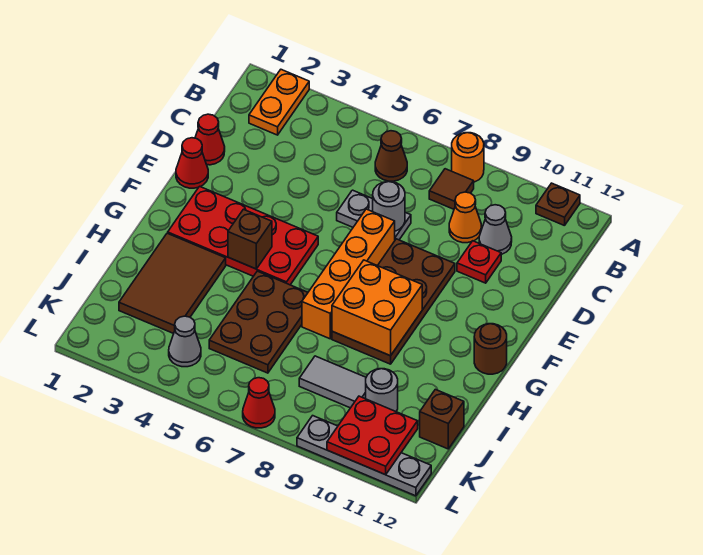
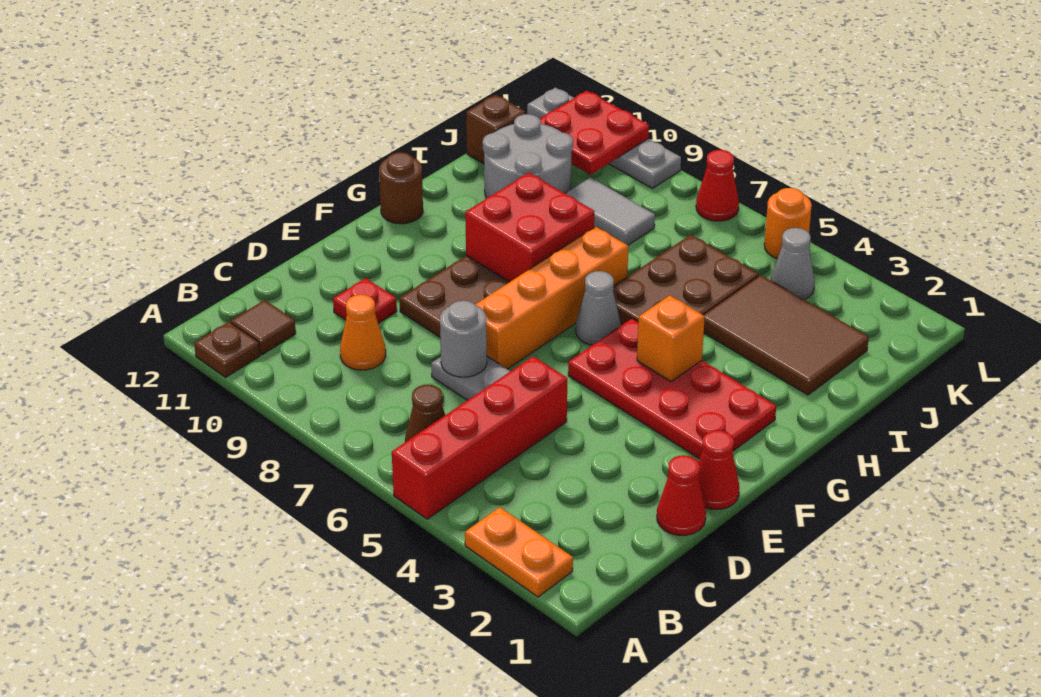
orange plate A2:B2 level 1 -> orange plate A2:A3 level 1
none -> red brick A5:D5 level 1
orange round brick A8 level 1 -> orange round brick L5 level 1
brown tile B8 level 1 -> brown tile B11 level 1
grey cone C10 level 1 -> grey cone G6 level 1
brown brick G4 level 2 -> orange brick G4 level 2
orange brick G8:H9 level 2 -> red brick G8:H9 level 2
brown tile H2:J3 level 1 -> brown tile I2:J4 level 1
grey round brick J10 level 1 -> grey round brick I10:J11 level 1

